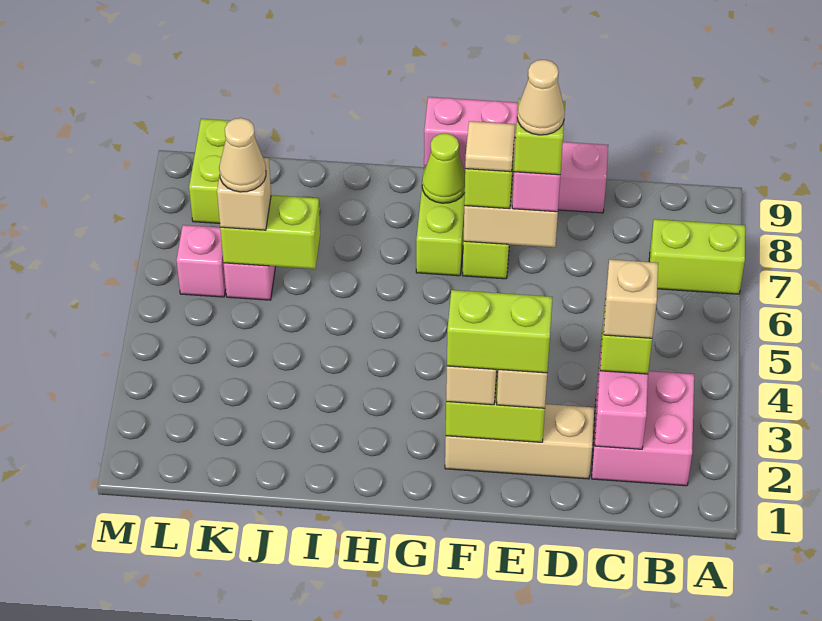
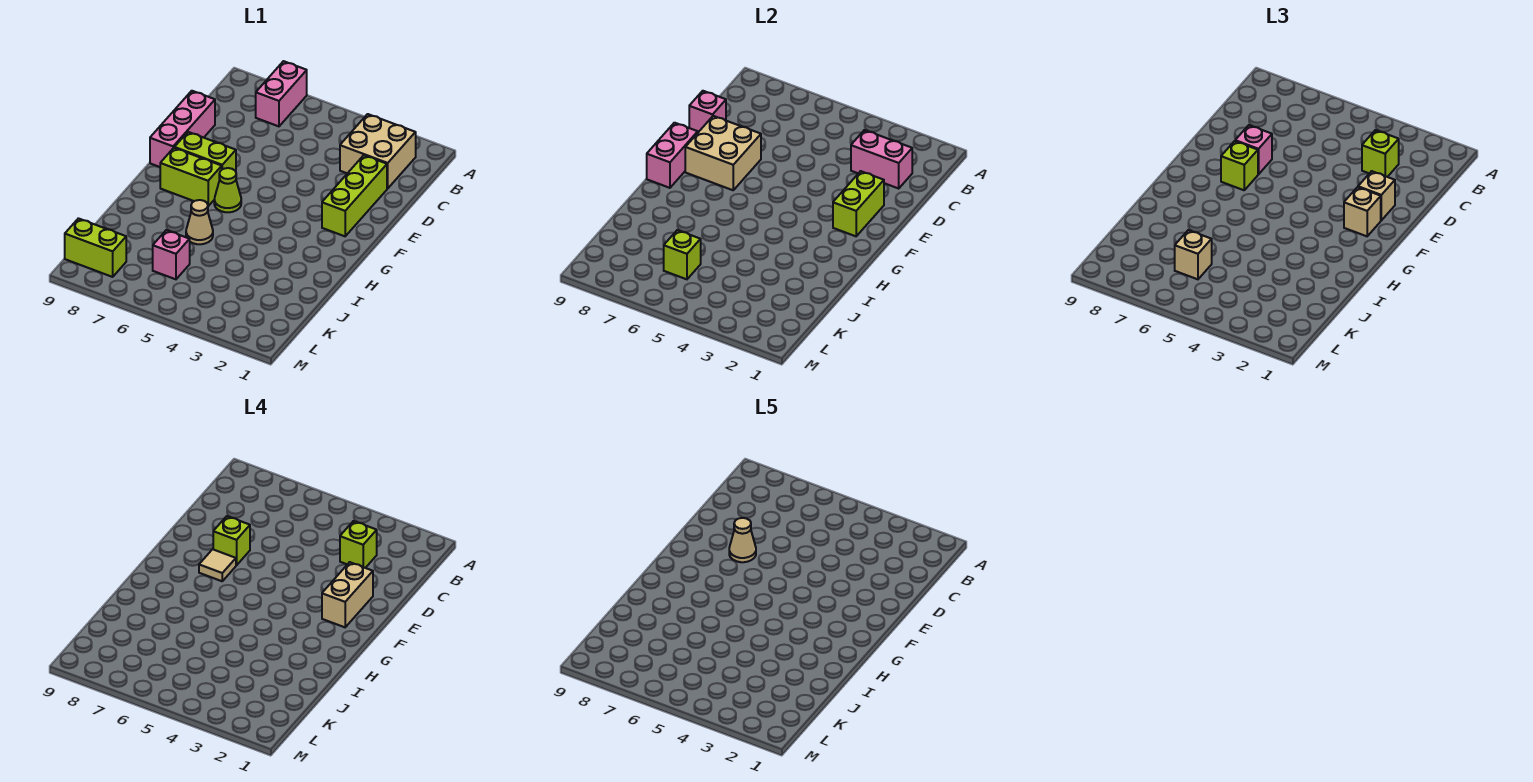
lime brick A7:B7 level 1 -> pink brick A7:B7 level 1
pink brick B2:C3 level 1 -> tan brick B2:C3 level 1
tan brick C3 level 4 -> lime brick C3 level 4
tan brick D2:F2 level 1 -> lime brick D2:F2 level 1
lime brick E2:F2 level 4 -> tan brick E2:F2 level 4
lime cone G8 level 2 -> lime cone G6 level 1
lime brick J6:K6 level 2 -> lime brick K6 level 2
tan cone K6 level 4 -> tan cone I6 level 1
pink brick L6 level 1 -> pink brick D9 level 2

